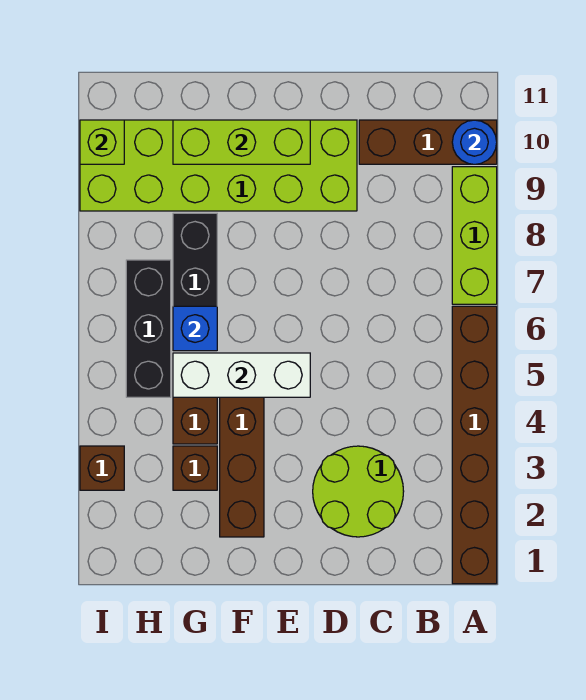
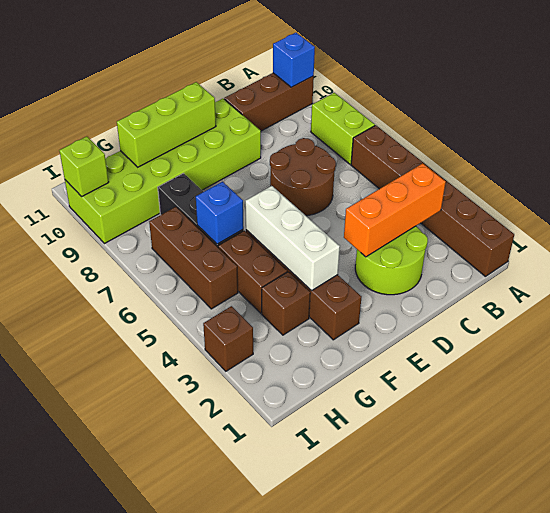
lime brick A7:A9 level 1 -> lime brick A7:A8 level 1
blue round brick A10 level 2 -> blue brick A10 level 2
none -> orange brick B3:D3 level 2
none -> brown round brick C6:D7 level 1
white brick E5:G5 level 2 -> white brick F3:F5 level 2
black brick H5:H7 level 1 -> brown brick H5:H7 level 1

